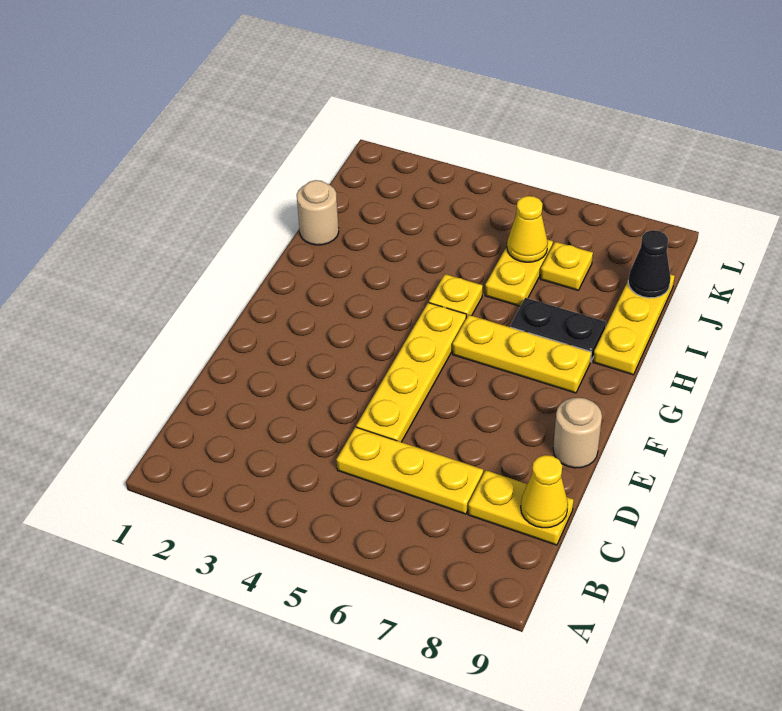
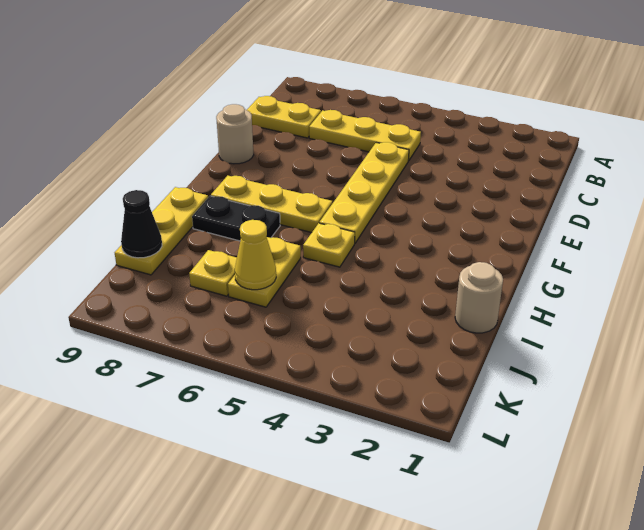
yellow cone C9 level 2 -> none

